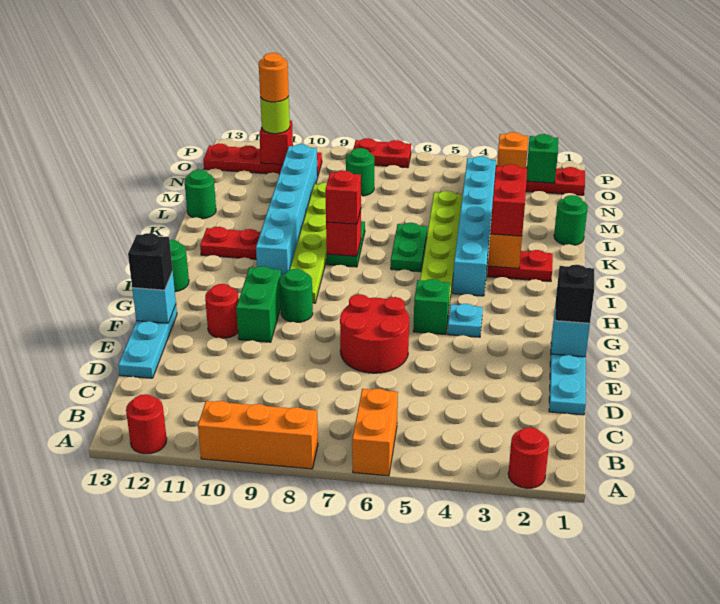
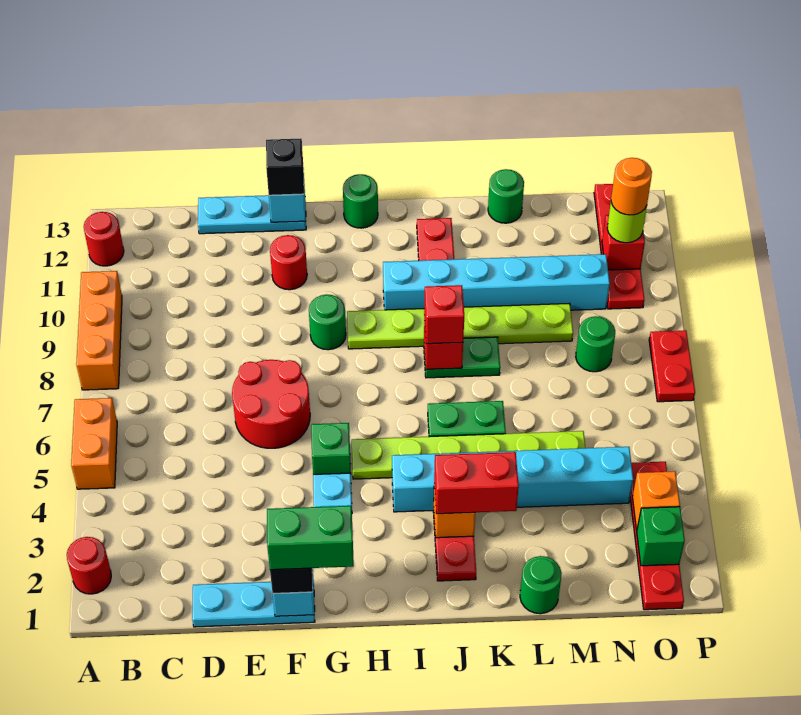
orange brick A6:B6 level 1 -> orange brick A5:A6 level 1
green brick F10:G10 level 1 -> green brick F1:G1 level 4

